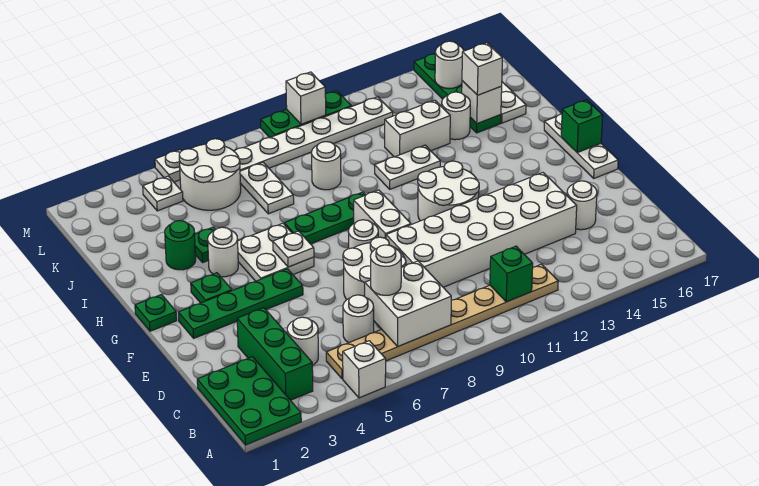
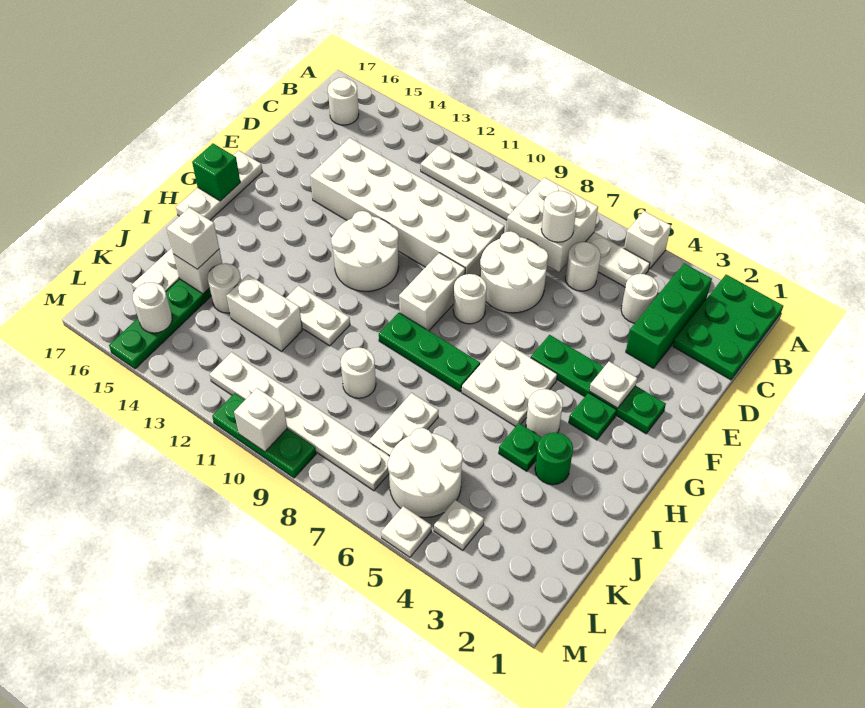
tan plate B5:B12 level 1 -> white plate B5:B12 level 1
green brick B11 level 2 -> none
white round brick D15 level 1 -> white round brick B16 level 1
green plate G1 level 1 -> none
white plate G6 level 2 -> white plate F3 level 2

